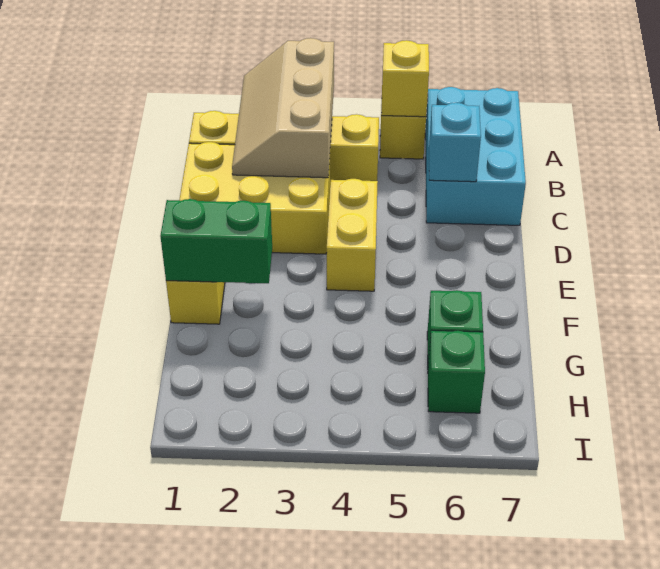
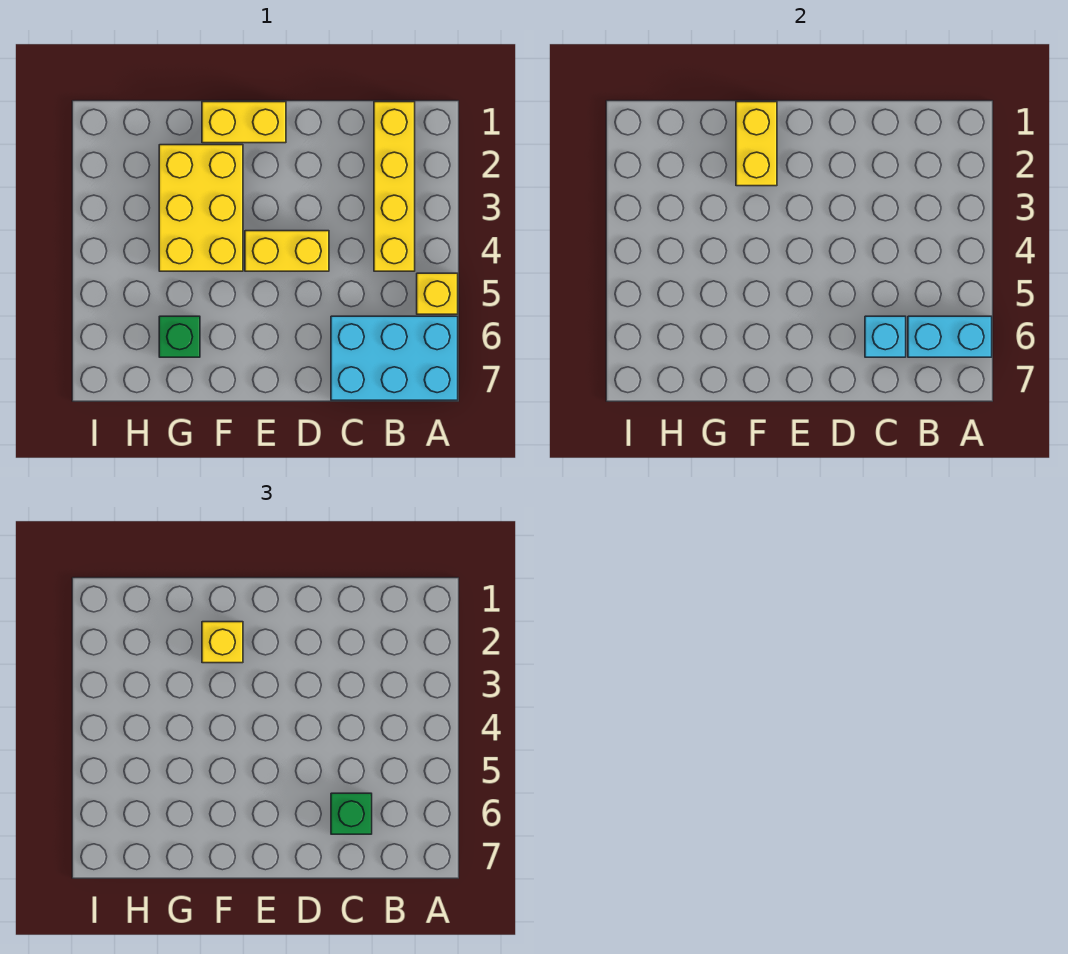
tan slope A2:C3 level 2 top 3 -> none
yellow brick A5 level 2 -> yellow brick F2 level 3
none -> cyan brick A6:B6 level 2
yellow brick C1:D3 level 1 -> yellow brick F2:G4 level 1
green brick F1:F2 level 2 -> yellow brick F1:F2 level 2
green brick H6 level 1 -> green brick C6 level 3

